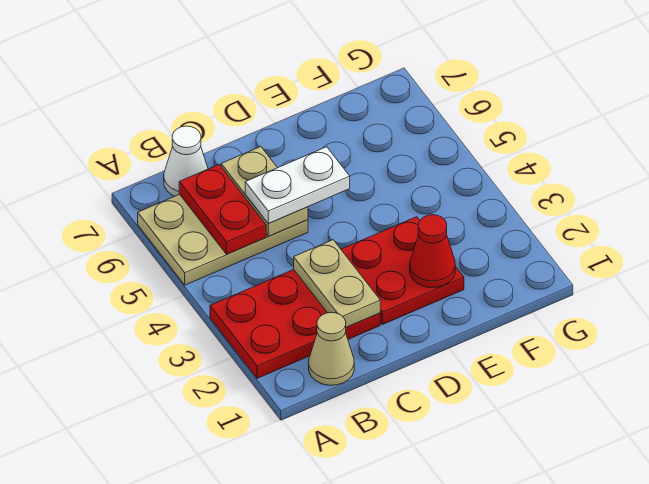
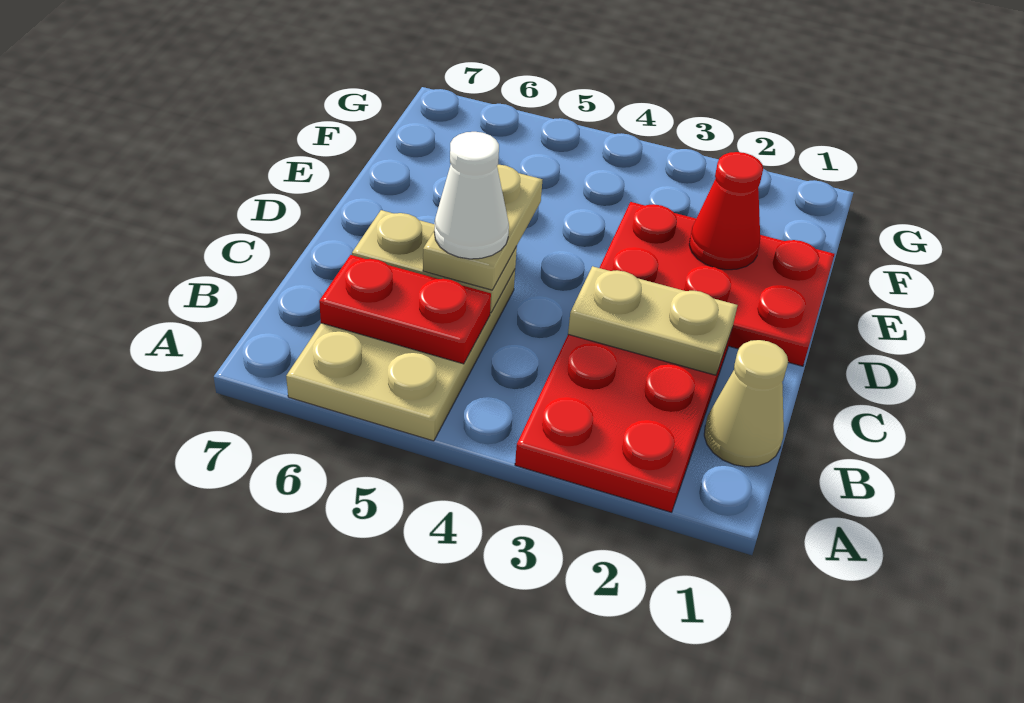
white cone B7 level 1 -> white cone C5 level 4
white plate C5:D5 level 3 -> tan plate C5:D5 level 3
red plate D2:E3 level 1 -> red plate D1:E3 level 1

